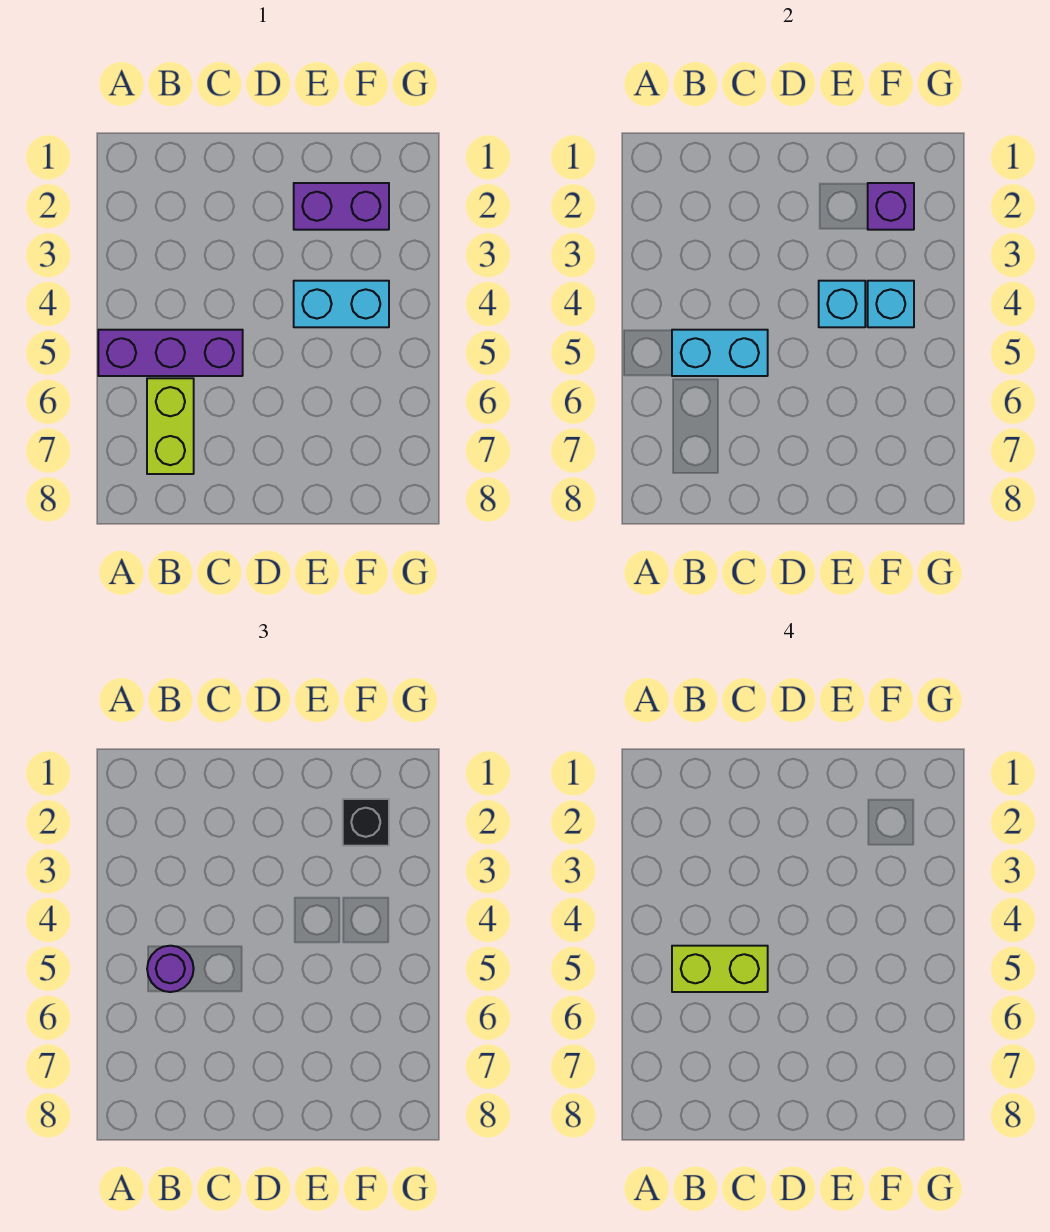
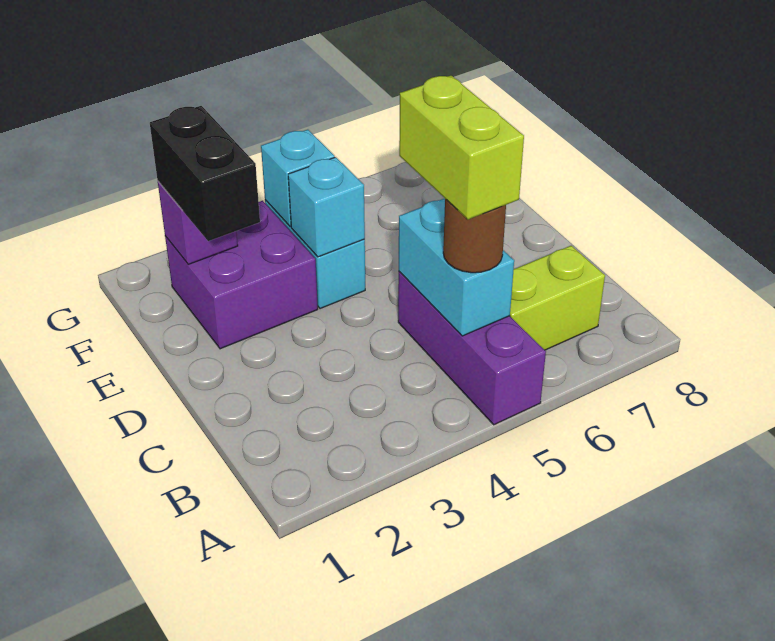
purple round brick B5 level 3 -> brown round brick B5 level 3
purple brick E2:F2 level 1 -> purple brick E2:F3 level 1
black brick F2 level 3 -> black brick E2:F2 level 3

